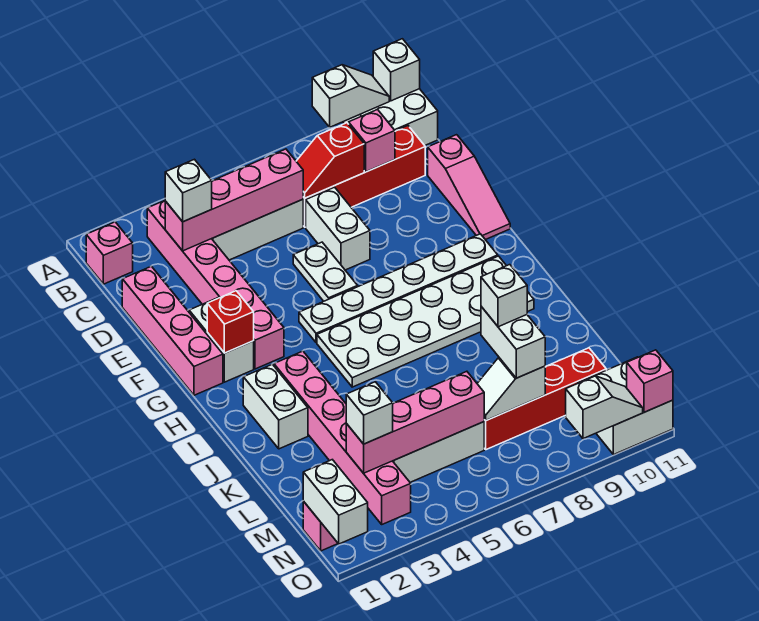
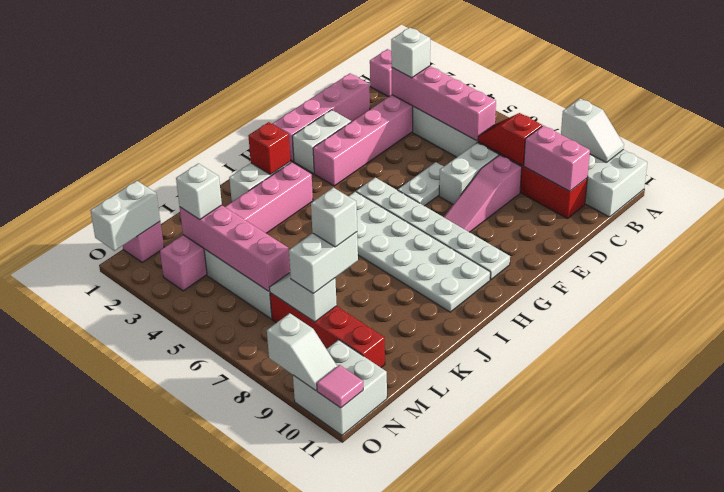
white brick A11 level 2 -> none
pink brick C9 level 2 -> pink brick C9:C10 level 2
pink slope D11:F11 level 1 top D -> pink slope D8:F8 level 1 top D
red brick G2 level 2 -> red brick I2 level 2
pink brick O11 level 2 -> pink tile O11 level 2

